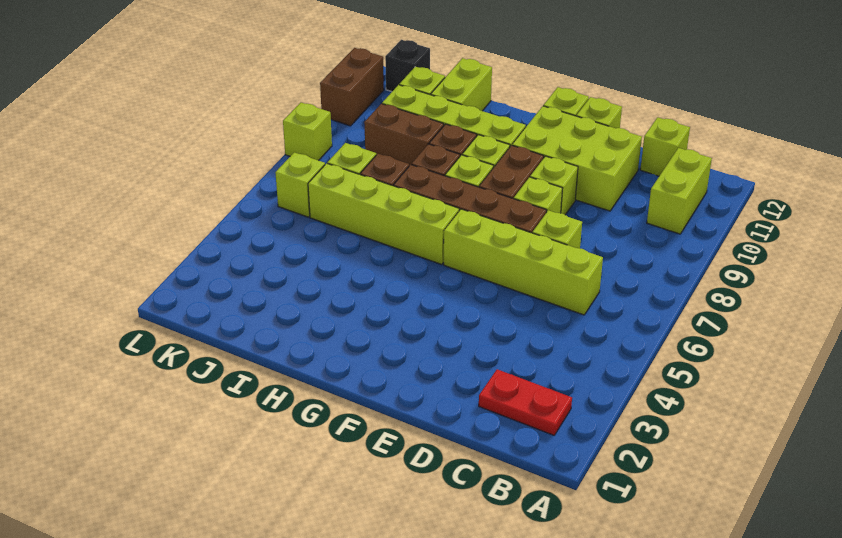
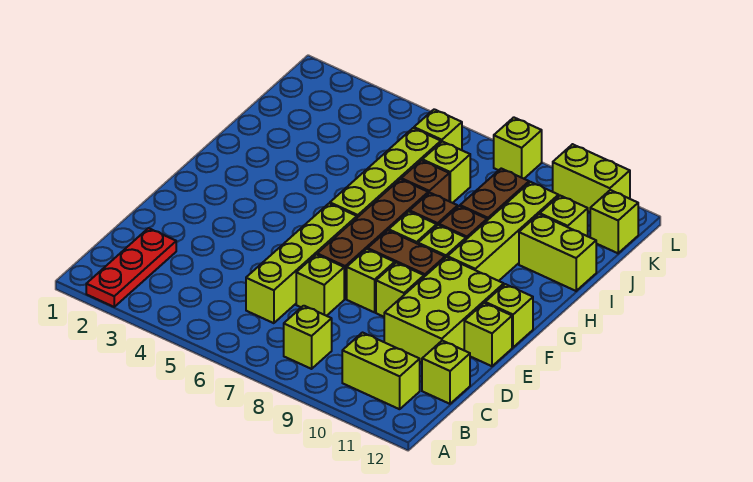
red plate B2:C2 level 1 -> red plate A2:C2 level 1
none -> lime brick B8 level 1
black brick K12 level 1 -> lime brick K12 level 1
brown brick L10:L11 level 1 -> lime brick L10:L11 level 1

